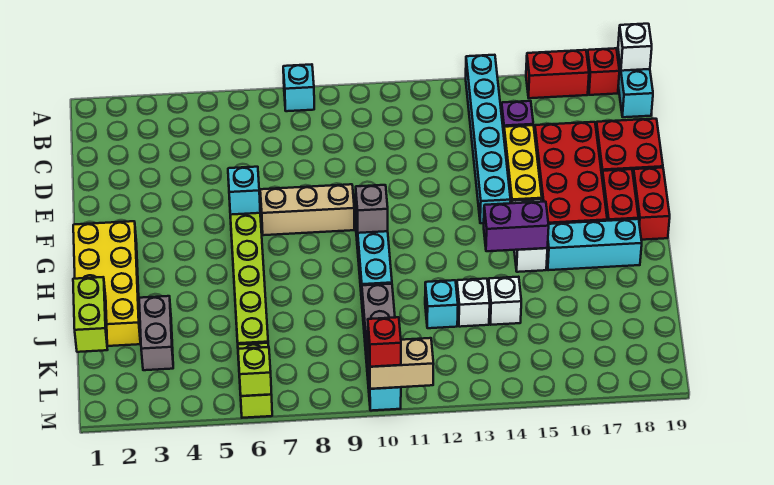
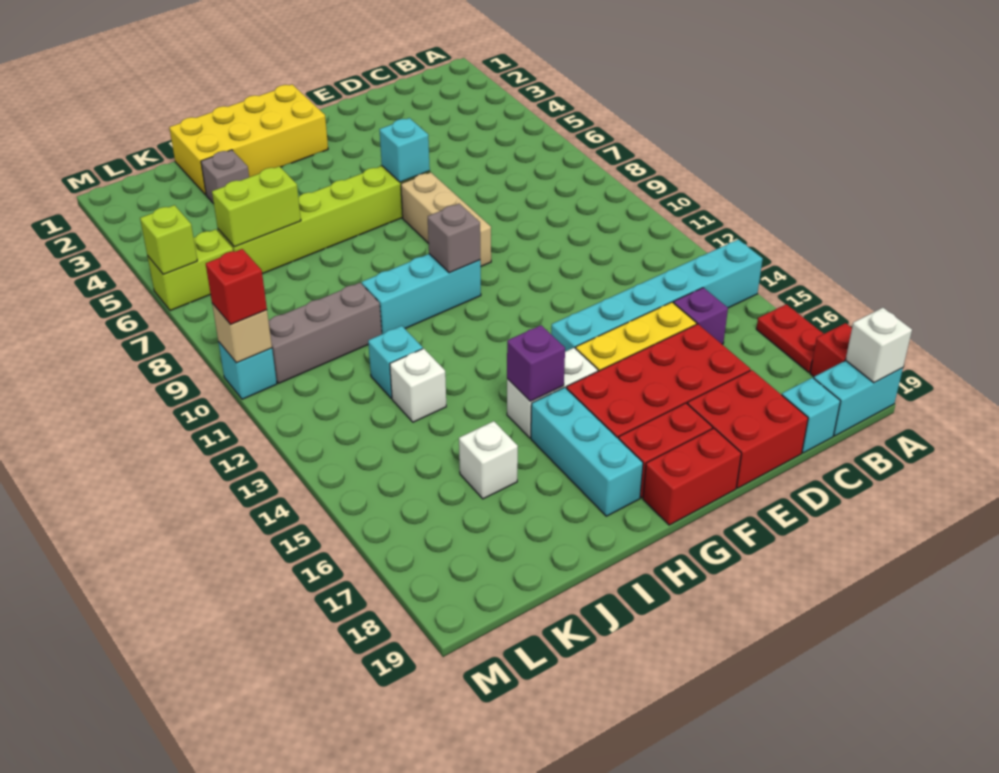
cyan brick A8 level 1 -> cyan brick C19 level 1
red brick A16:A17 level 1 -> red plate A16:A17 level 1
purple brick H14:H15 level 2 -> purple brick H15 level 2
lime brick J1:K1 level 2 -> lime brick J6:K6 level 2
grey brick J3:K3 level 1 -> grey brick J3 level 1
white brick J14 level 1 -> white brick J16 level 1
tan brick M10:M11 level 2 -> tan brick M10 level 2

